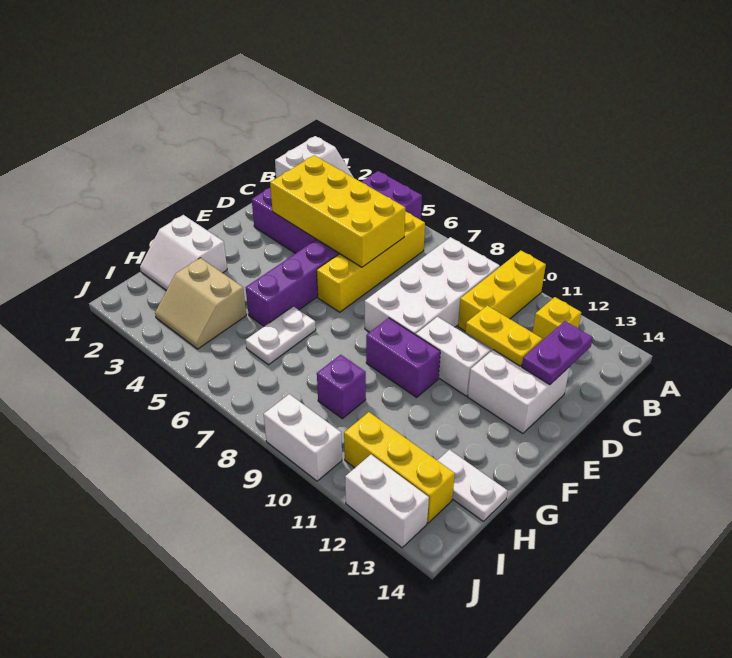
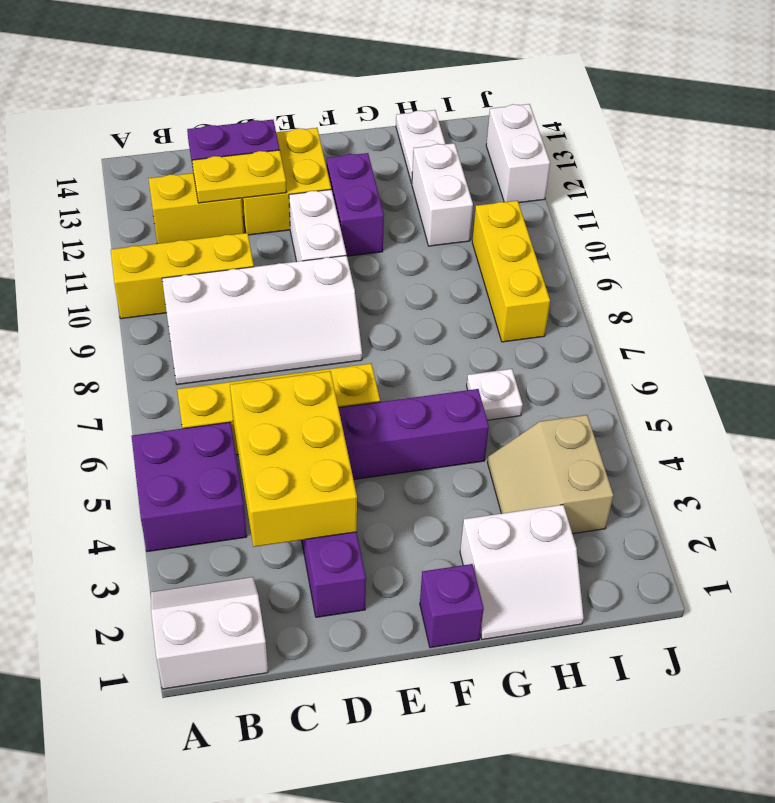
white brick B8:E9 level 1 -> white slope B8:E9 level 1 top 9
yellow brick B12 level 1 -> yellow brick B12:C12 level 1
yellow brick C3:D6 level 2 -> yellow brick C3:D5 level 2
yellow plate D11:D12 level 2 -> yellow plate C12:D12 level 2
white brick D12:E13 level 1 -> yellow brick D12:E13 level 1
purple brick F9:F10 level 1 -> purple brick F11:F12 level 1
white slope G1:H2 level 1 top G -> white slope G1:H2 level 1 top 2
white plate G6:H6 level 1 -> white plate H6 level 1
tan slope H3:I4 level 1 top H -> tan slope H3:I4 level 1 top I
purple brick H9 level 1 -> purple brick F1 level 1
yellow brick I11:I13 level 1 -> yellow brick I8:I10 level 1
white brick J9:J10 level 1 -> white brick H11:H12 level 1

